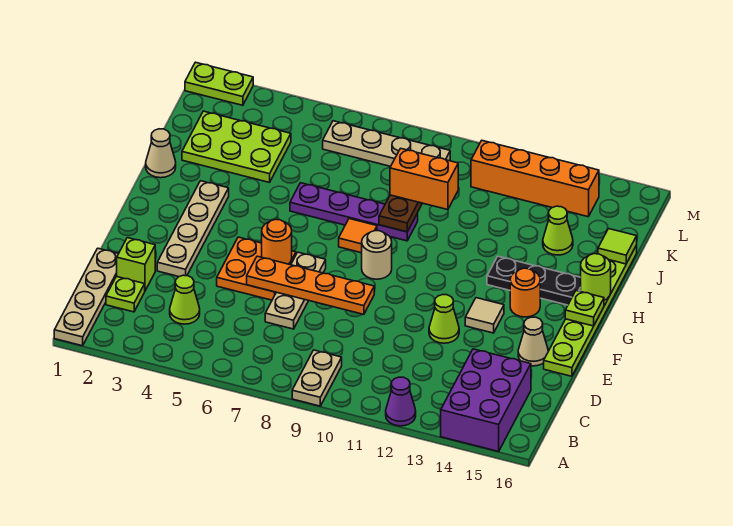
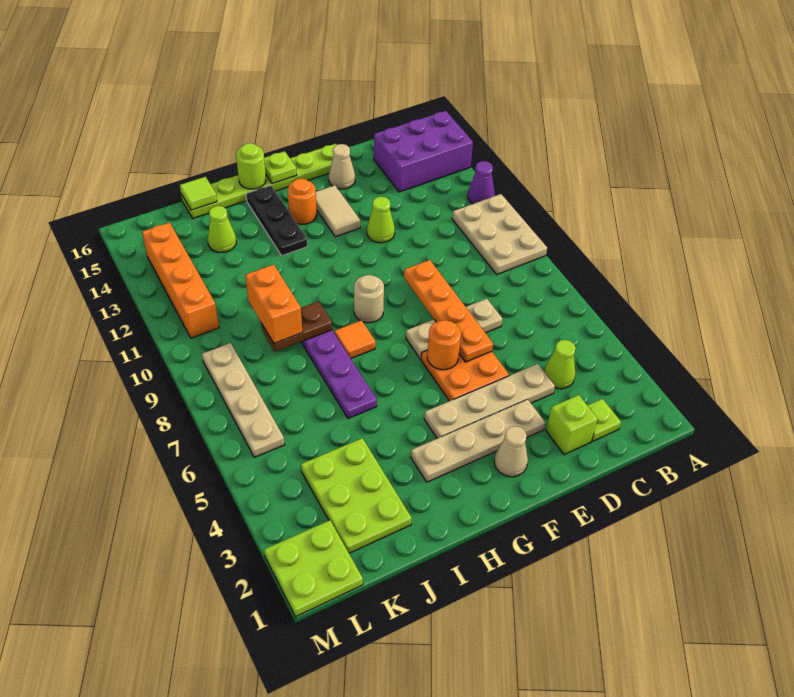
tan plate A1:D1 level 1 -> tan plate D4:G4 level 1
tan plate A9:B9 level 1 -> tan plate A9:B11 level 1
tan tile F13 level 1 -> tan tile F13:F14 level 1
tan cone I1 level 1 -> tan cone F2 level 1
lime plate M1:M2 level 1 -> lime plate L1:M2 level 1

